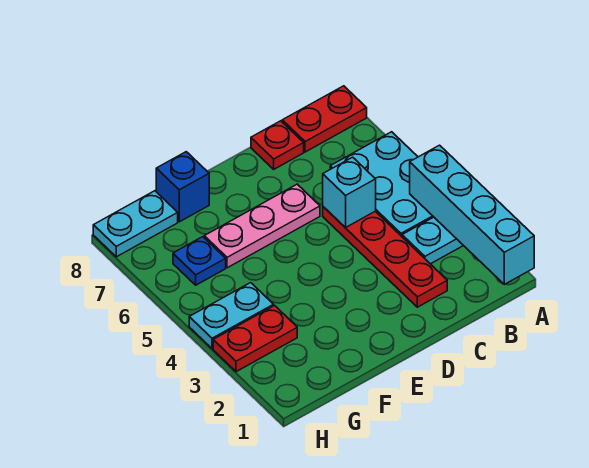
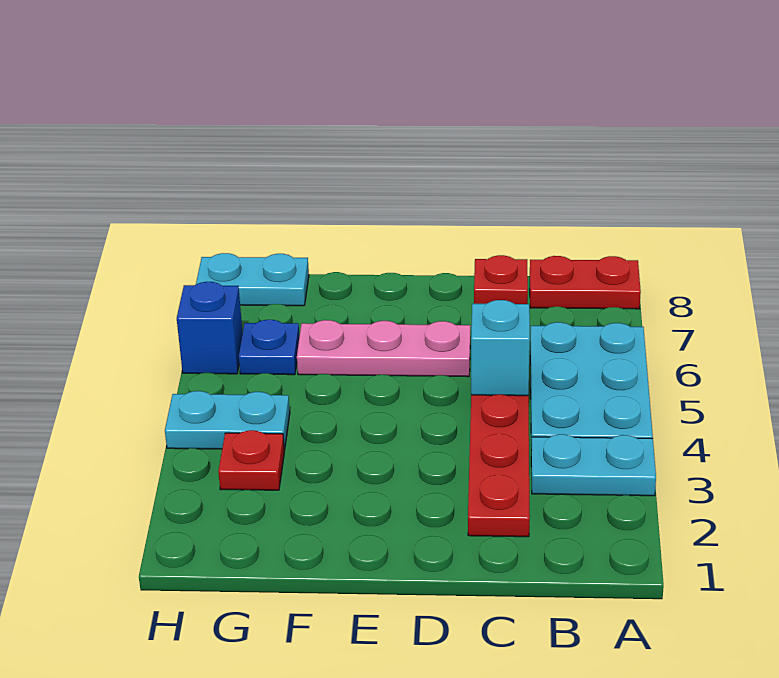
cyan brick A1:A4 level 2 -> none
blue brick F8 level 1 -> blue brick H6 level 1
red plate G3:H3 level 1 -> red plate G3 level 1

